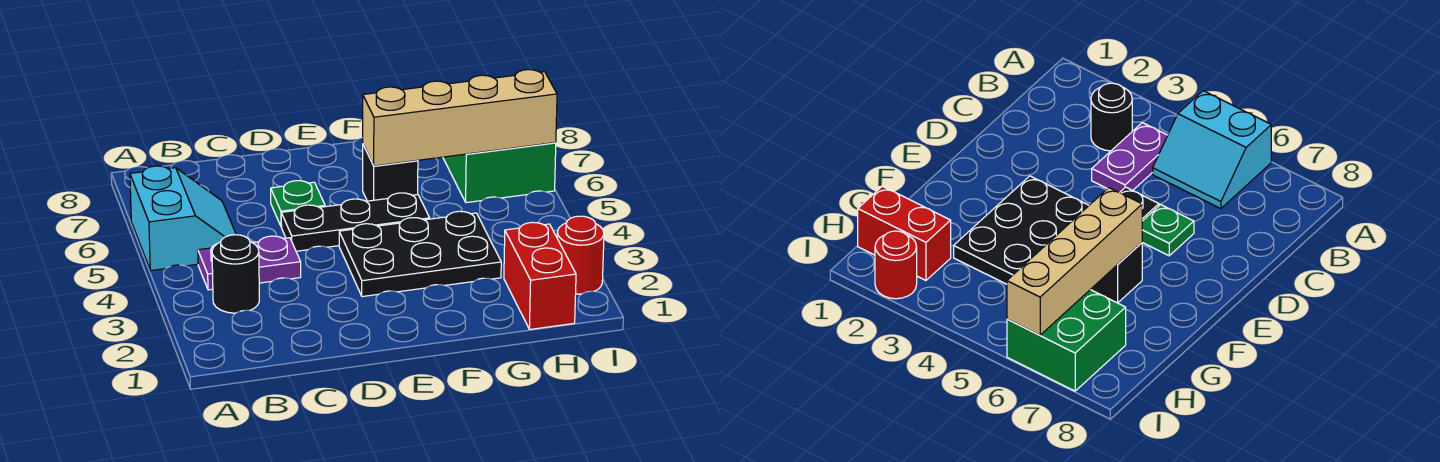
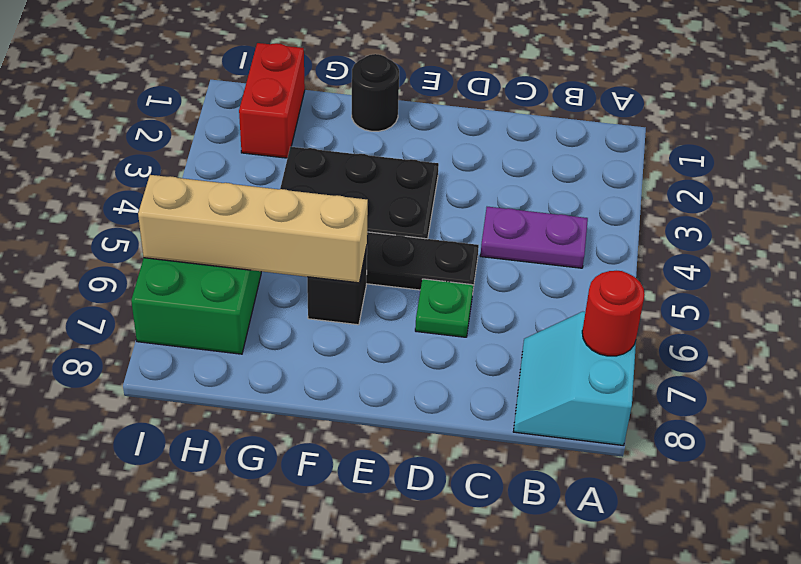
cyan slope A5:B6 level 1 top A -> cyan slope A7:B8 level 1 top A
black round brick B3 level 1 -> black round brick F1 level 1
red round brick I2 level 1 -> red round brick A7 level 2

